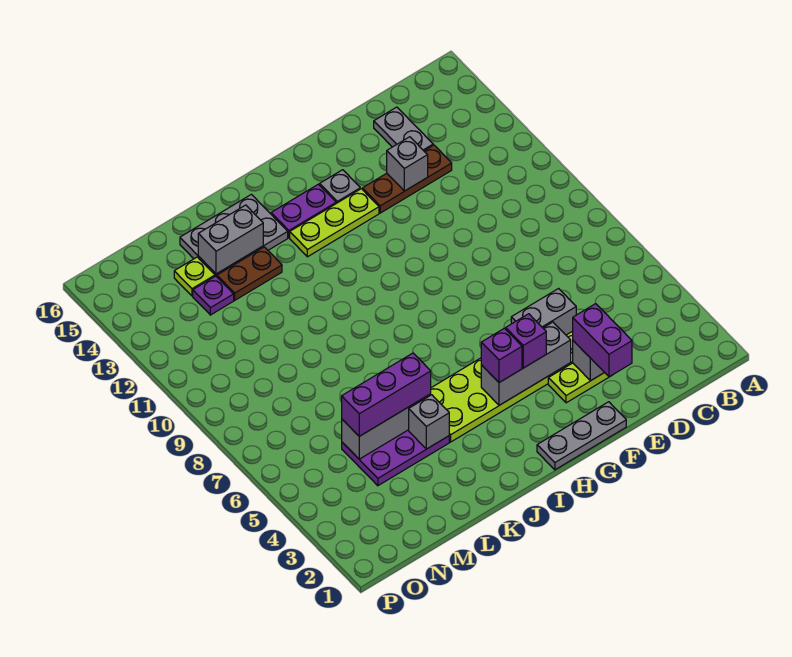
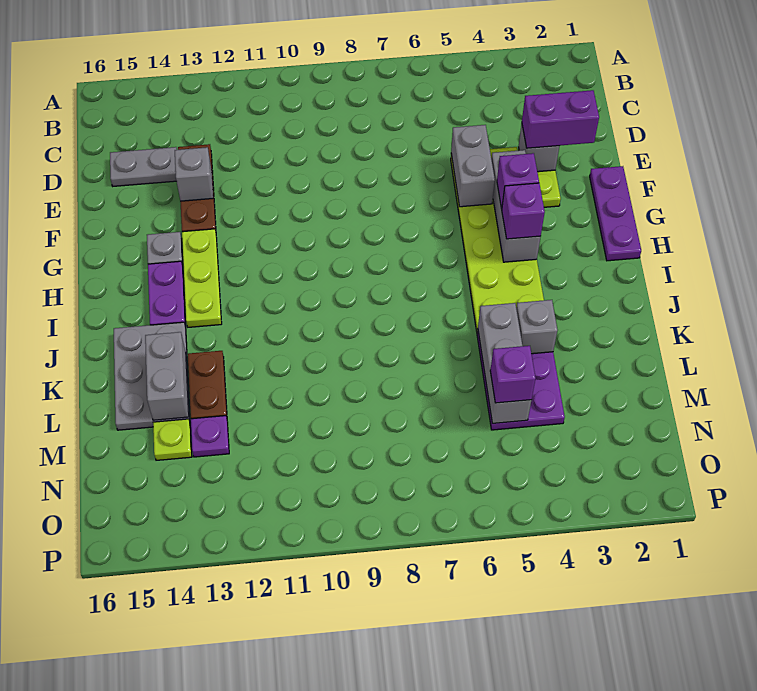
grey plate F1:H1 level 1 -> purple plate F1:H1 level 1
purple brick K5:M5 level 3 -> purple brick M5 level 3

